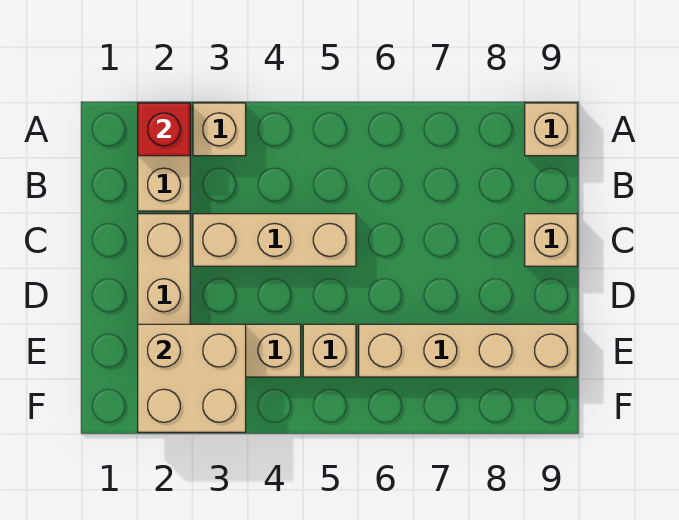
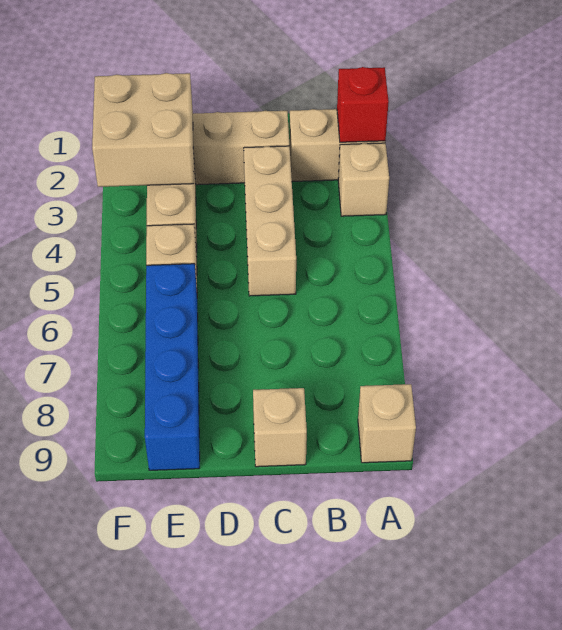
tan brick E6:E9 level 1 -> blue brick E6:E9 level 1

